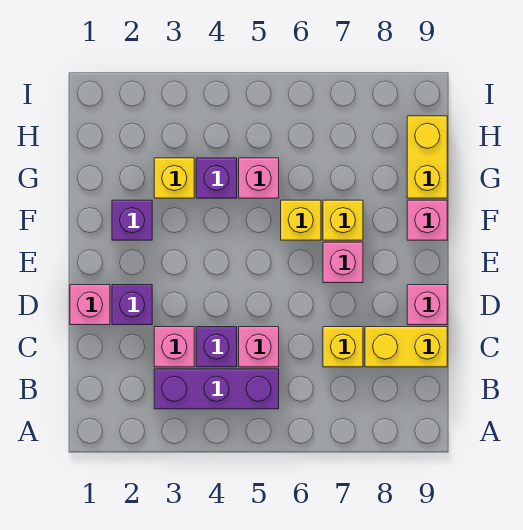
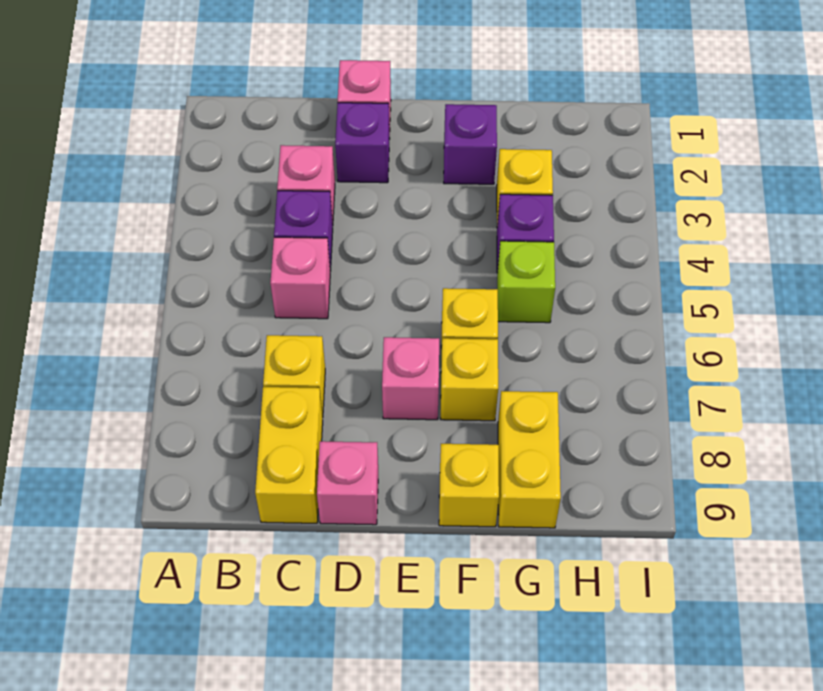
purple brick B3:B5 level 1 -> none
pink brick F9 level 1 -> yellow brick F9 level 1
pink brick G5 level 1 -> lime brick G5 level 1
yellow brick G9:H9 level 1 -> yellow brick G8:G9 level 1

